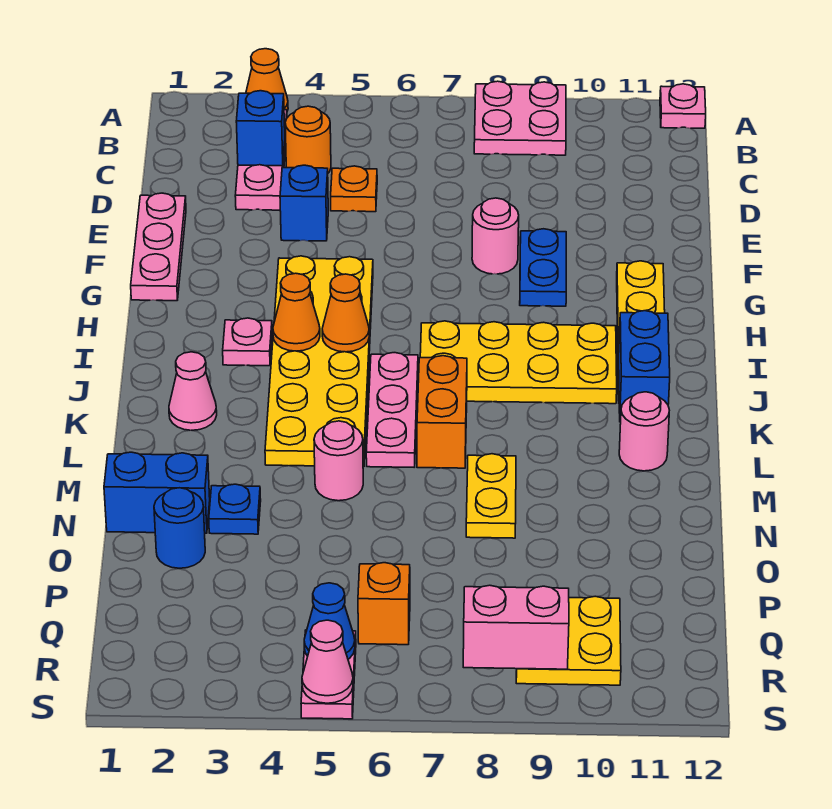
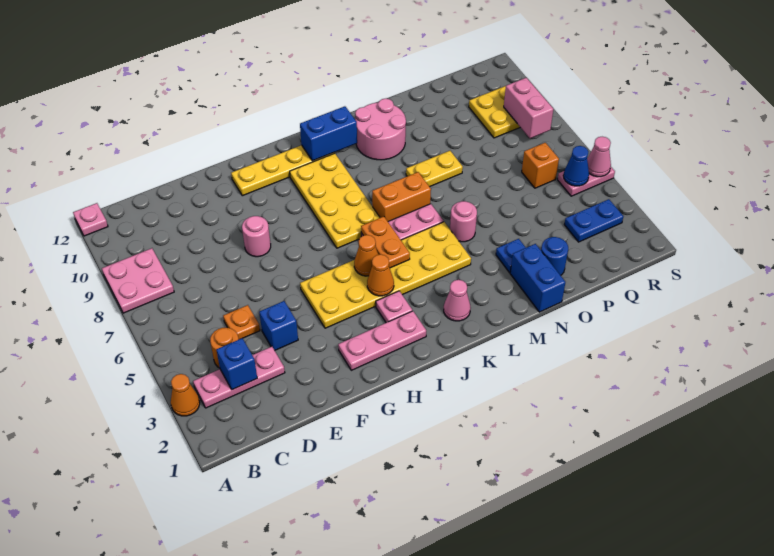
pink plate E1:G1 level 1 -> pink plate G2:I2 level 1
blue plate F9:G9 level 1 -> blue plate Q3:R3 level 1
none -> orange plate J5:J6 level 2
pink round brick L11 level 1 -> pink round brick L10:M11 level 1

